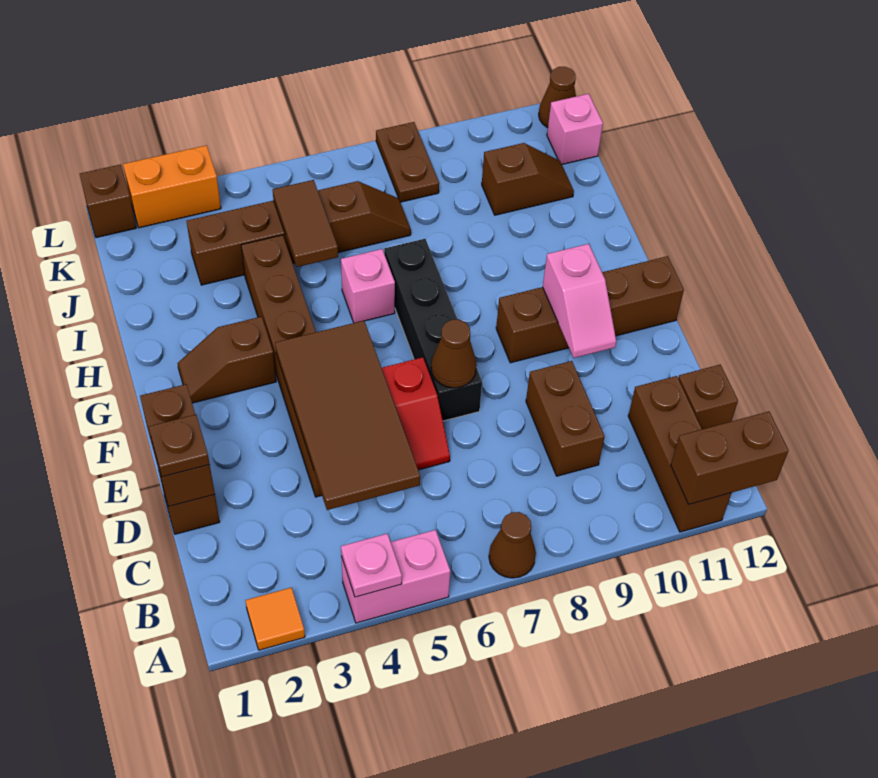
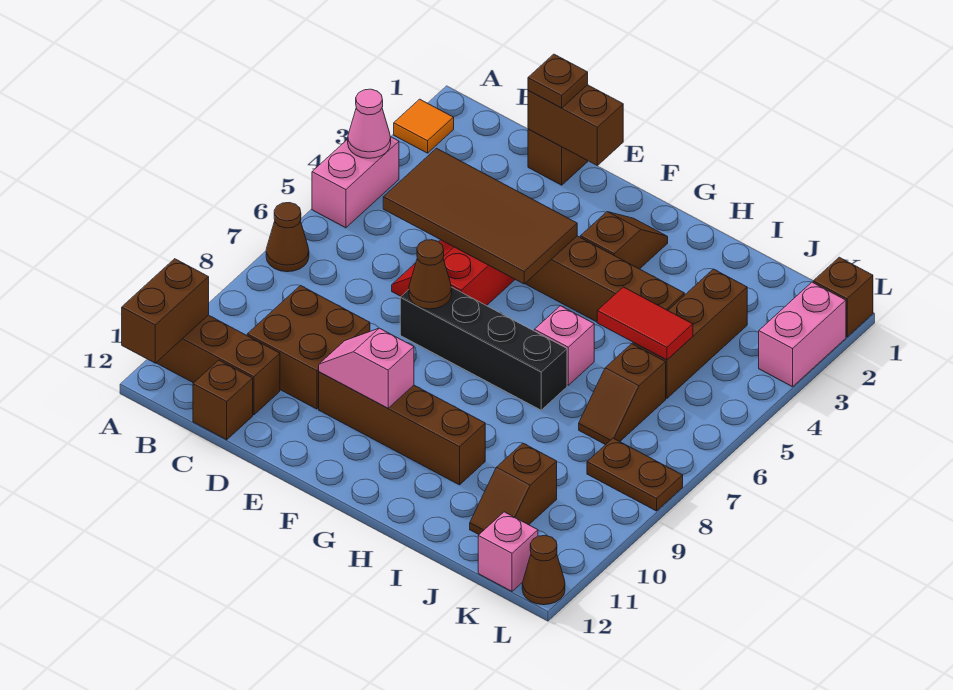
pink plate A4 level 2 -> pink cone A4 level 2
brown brick C9:D9 level 1 -> brown brick C9:D10 level 1
brown brick F9:F12 level 1 -> brown brick E10:H10 level 1
brown tile I5:J5 level 2 -> red tile I5:J5 level 2
orange brick L2:L3 level 1 -> pink brick L2:L3 level 1

